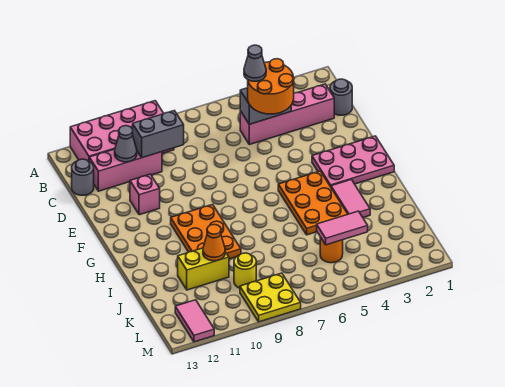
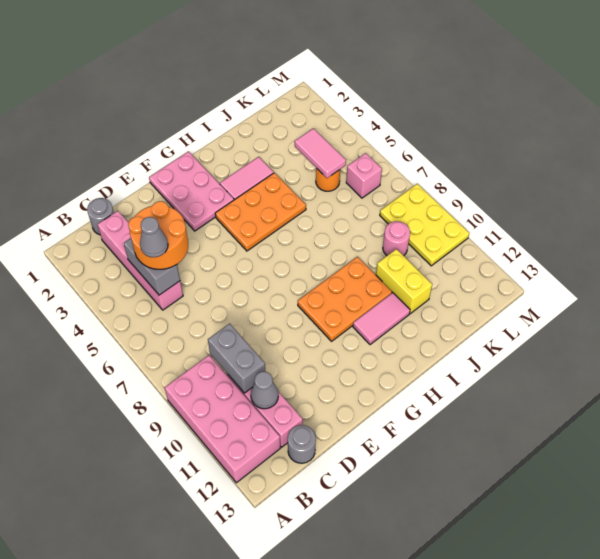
pink brick E11 level 1 -> pink brick L6 level 1
orange cone J10 level 2 -> none
yellow round brick K9 level 1 -> pink round brick K9 level 1
yellow plate L8:M9 level 1 -> yellow plate L8:M10 level 1
pink tile L12:M12 level 1 -> pink tile H11:I11 level 1

